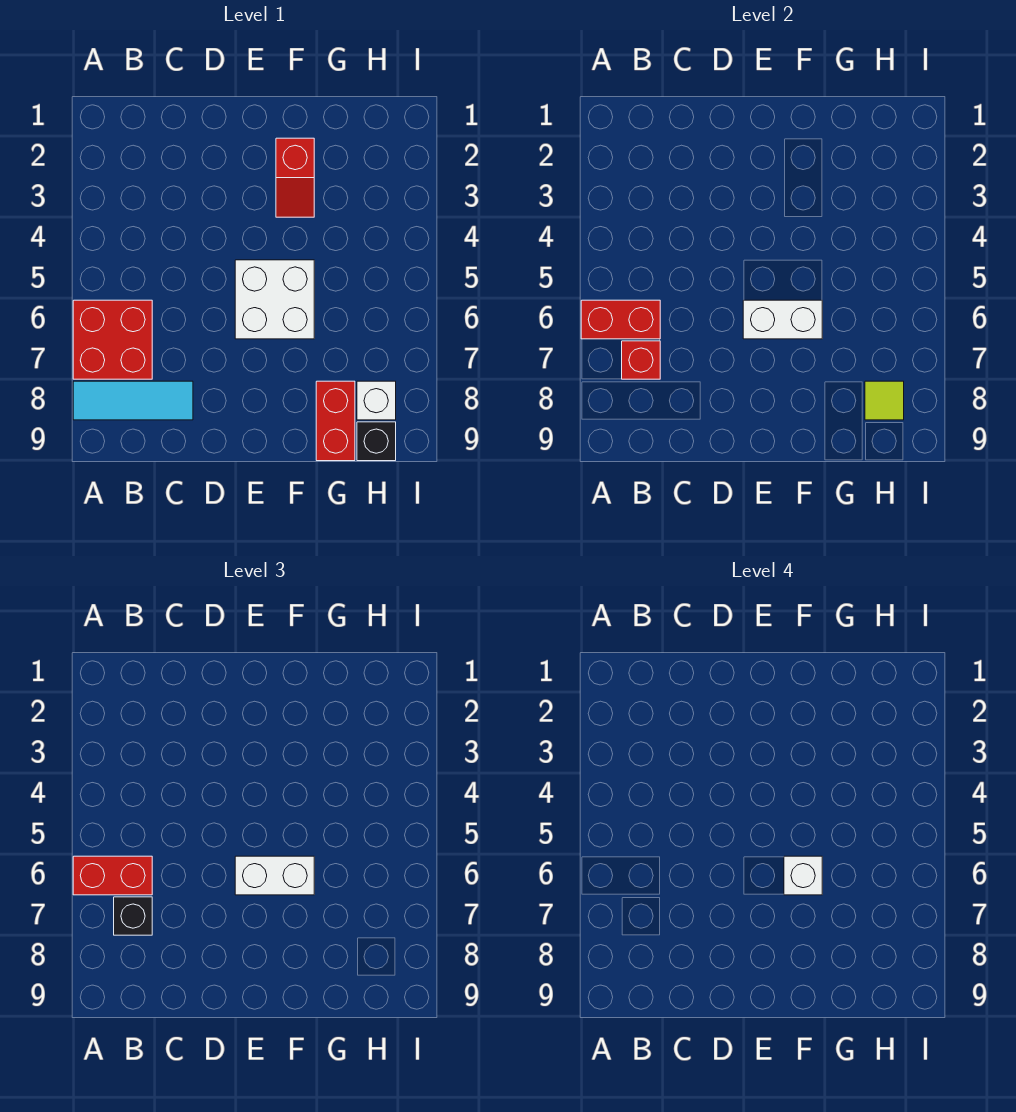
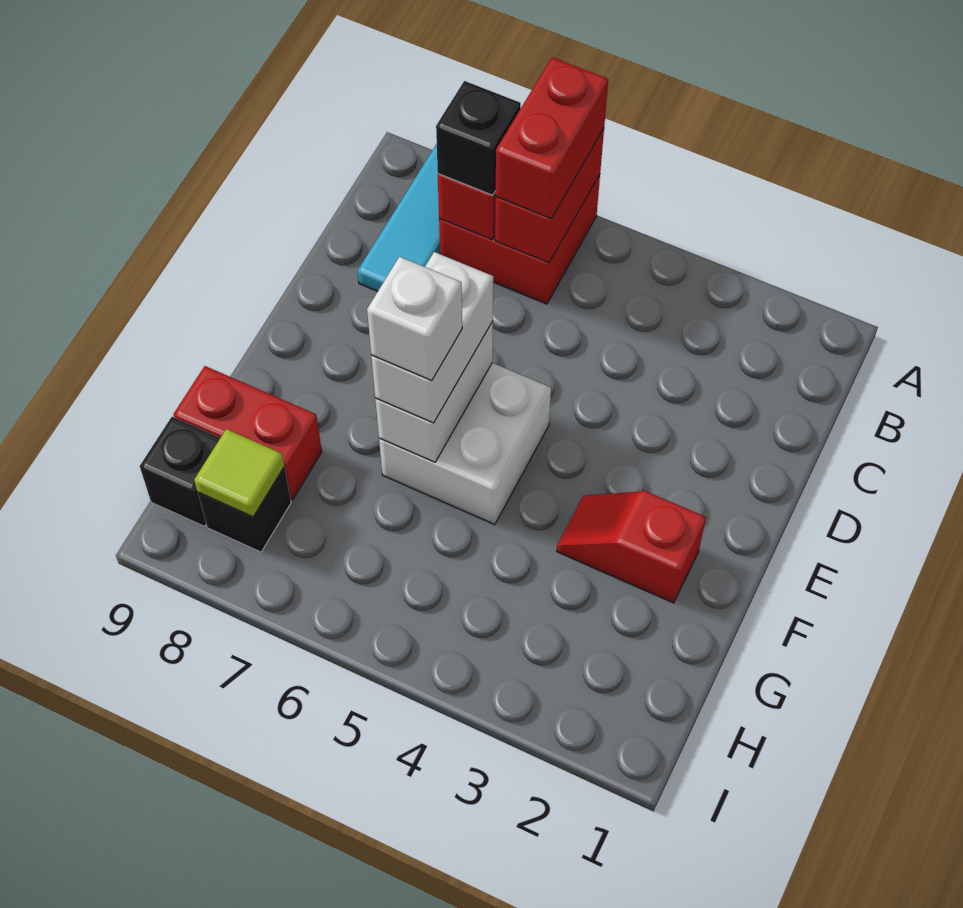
white brick H8 level 1 -> black brick H8 level 1

